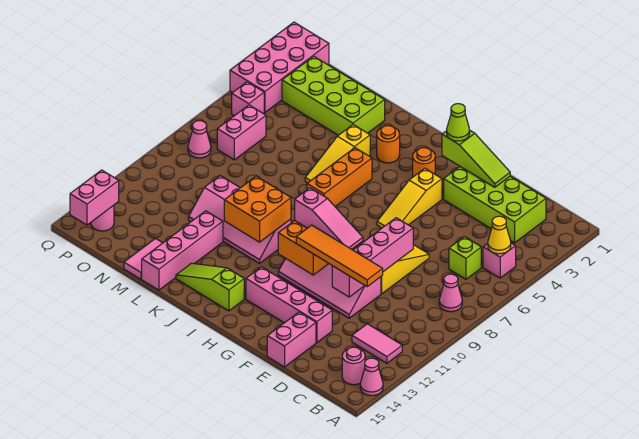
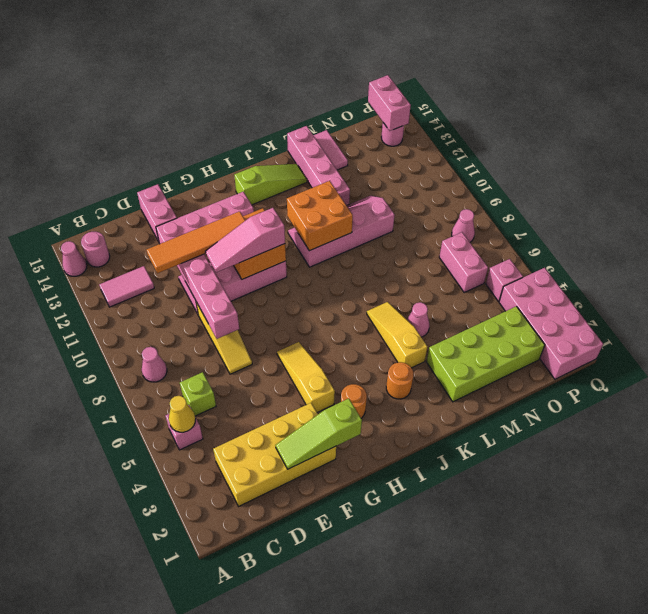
lime brick C2:F3 level 1 -> yellow brick C2:F3 level 1
lime cone G2 level 3 -> none
orange brick J5:J7 level 1 -> none
none -> pink cone L5 level 1

